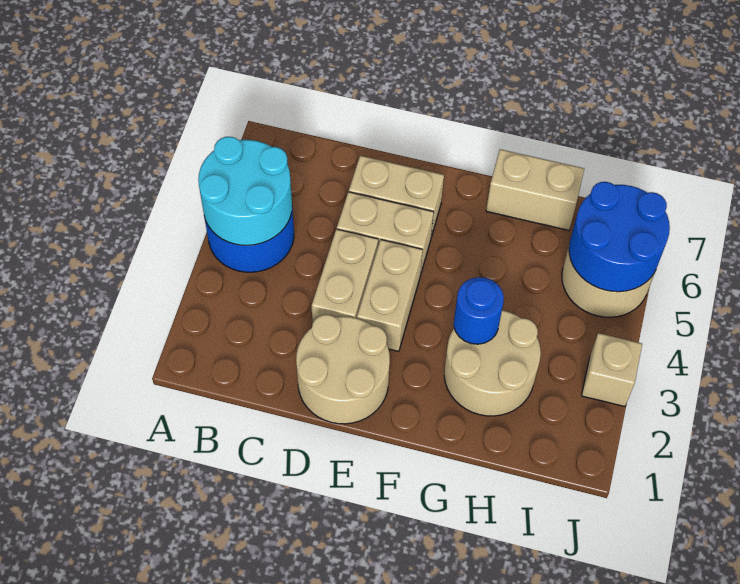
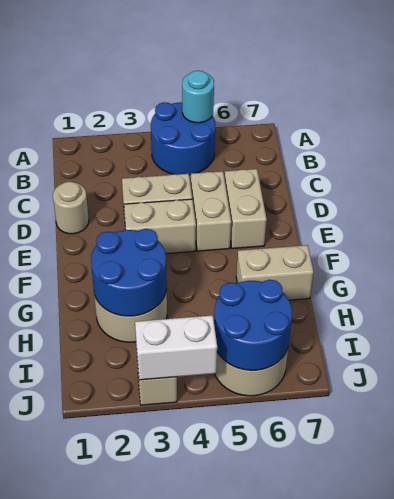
cyan round brick A4:B5 level 2 -> cyan round brick A5 level 2
tan round brick D1:E2 level 1 -> tan round brick D1 level 1
blue round brick G3 level 2 -> blue round brick G2:H3 level 2
tan brick G7:H7 level 1 -> tan brick G6:G7 level 1
none -> white brick J3:J4 level 2

